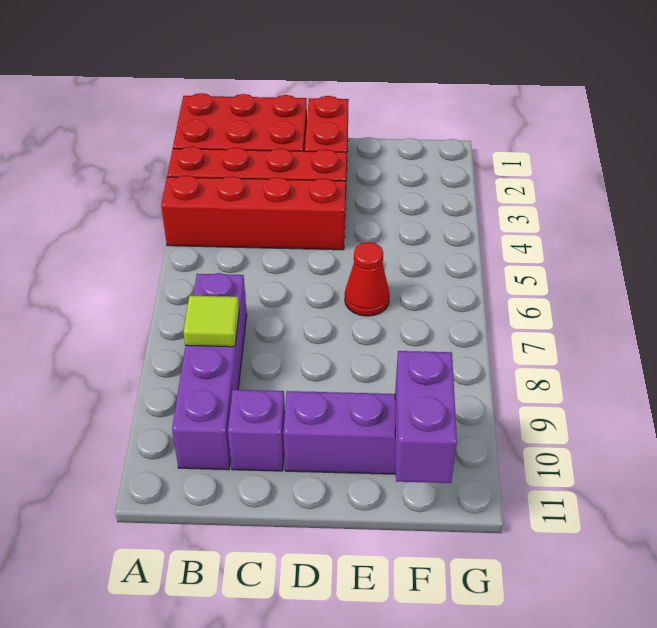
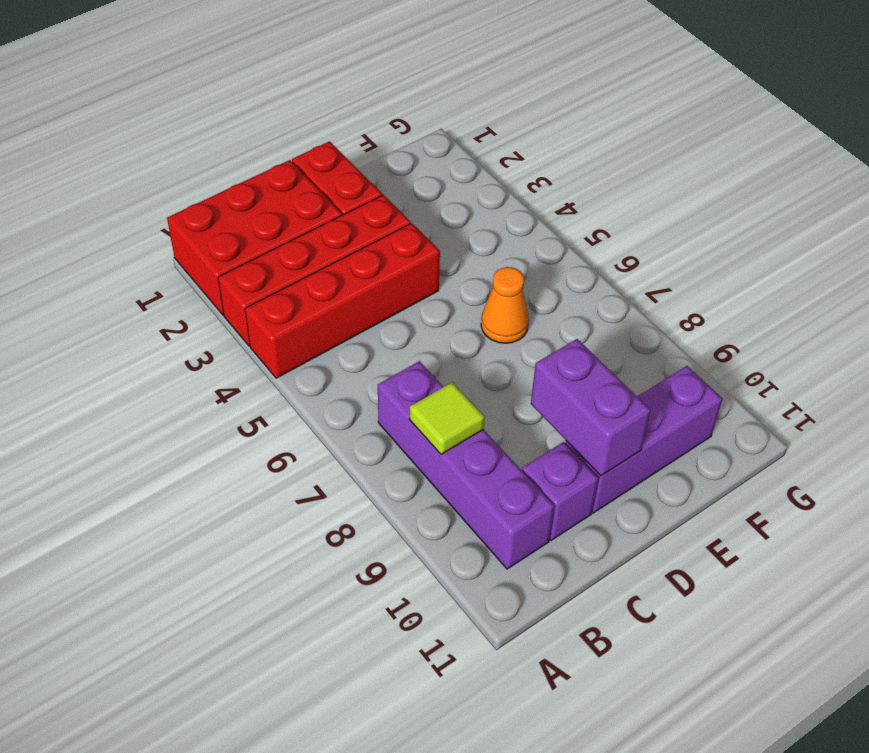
red cone E6 level 1 -> orange cone E6 level 1
purple brick F10:F11 level 2 -> purple brick D9:D10 level 2

